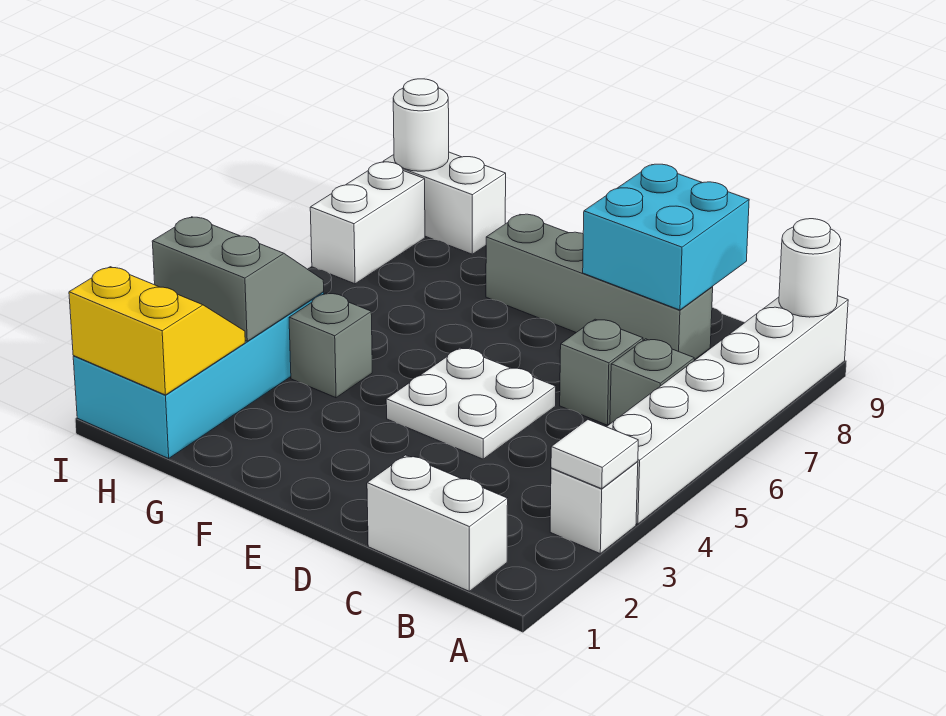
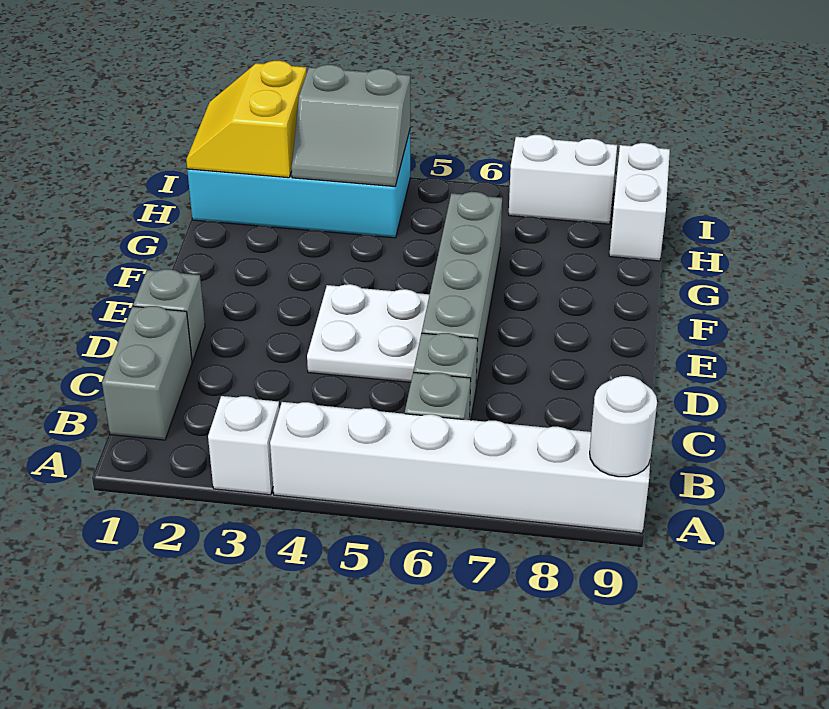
white tile A3 level 2 -> none
white brick B1:C1 level 1 -> grey brick B1:C1 level 1
grey brick C8:F8 level 1 -> grey brick D6:G6 level 1
cyan brick C8:D9 level 2 -> none
grey brick G4 level 1 -> grey brick D1 level 1
yellow slope H1:I2 level 2 top 1 -> yellow slope H1:I2 level 2 top 2
grey slope H3:I4 level 2 top 3 -> grey slope H3:I4 level 2 top I
white round brick I9 level 2 -> none

